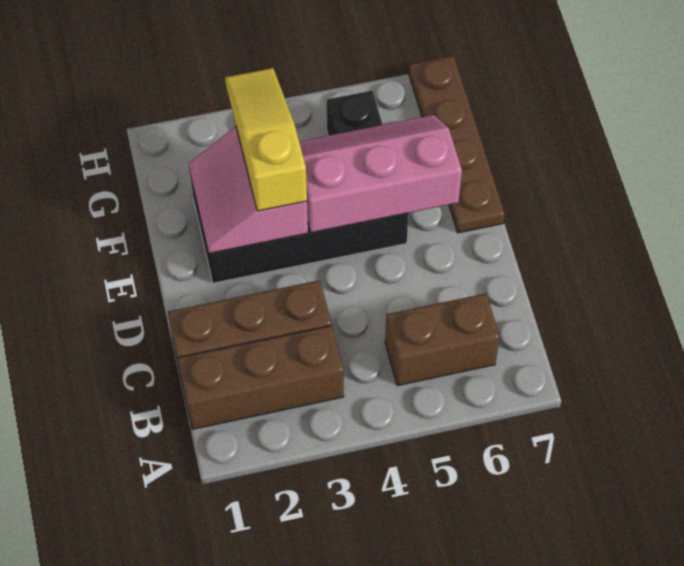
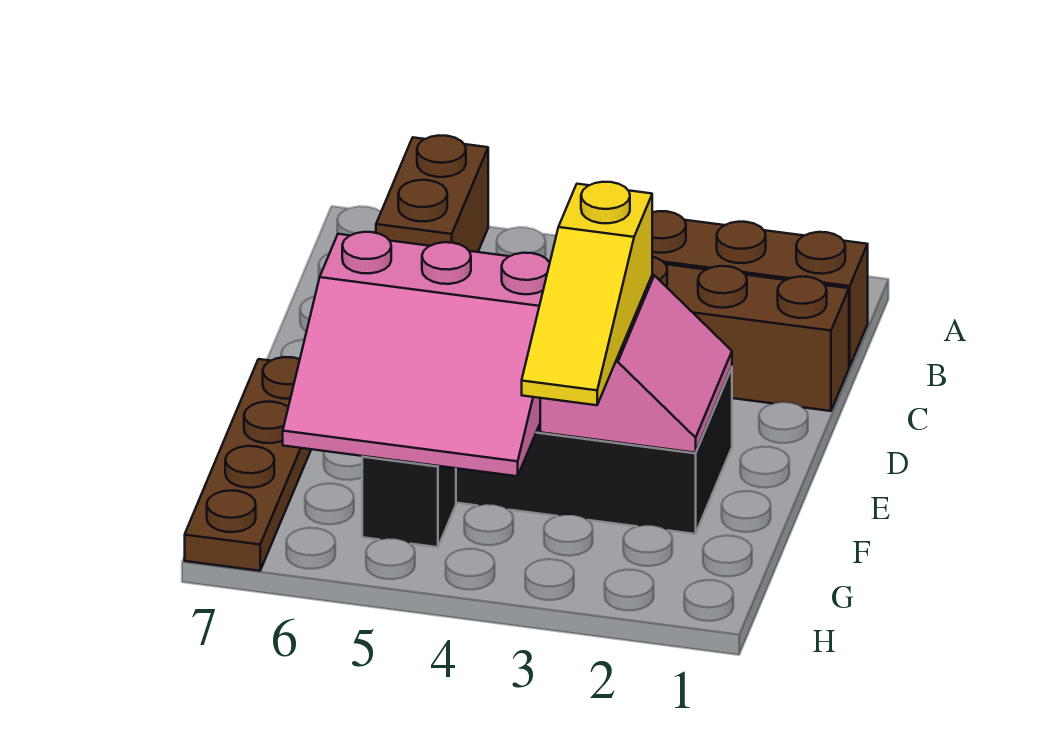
brown brick B5:B6 level 1 -> brown brick A6:B6 level 1
pink slope E4:F6 level 2 top E -> pink slope E4:G6 level 2 top E

